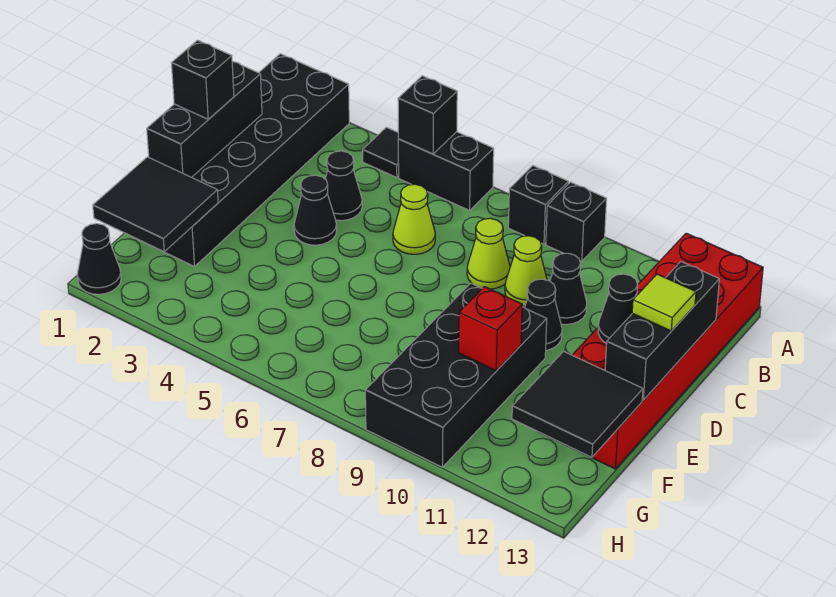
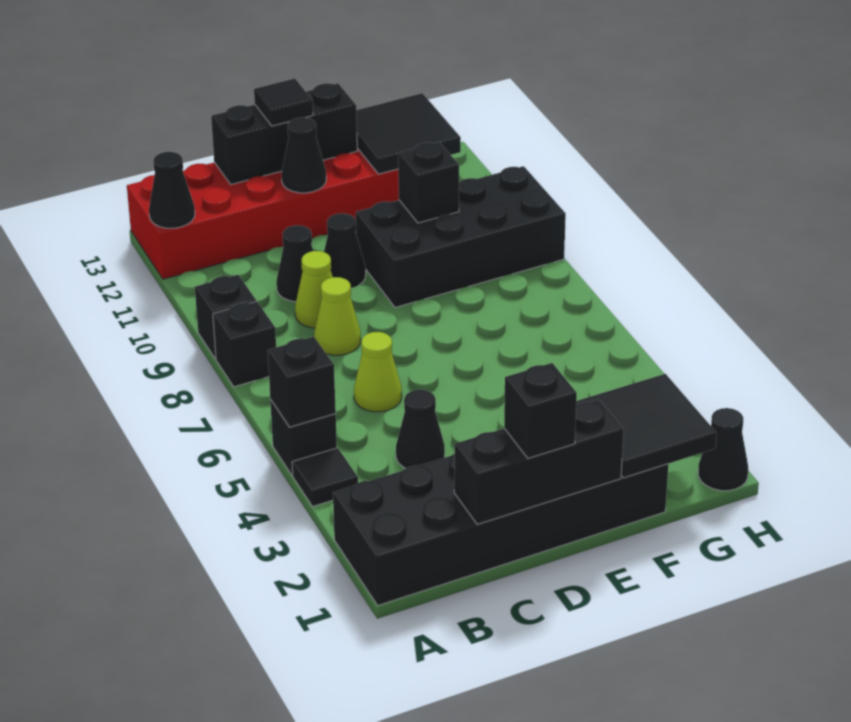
black brick A5:A6 level 1 -> black brick A5 level 1
black cone D4 level 1 -> black cone A12 level 2
lime tile D13 level 3 -> black tile D13 level 3
red brick F10 level 2 -> black brick F10 level 2

